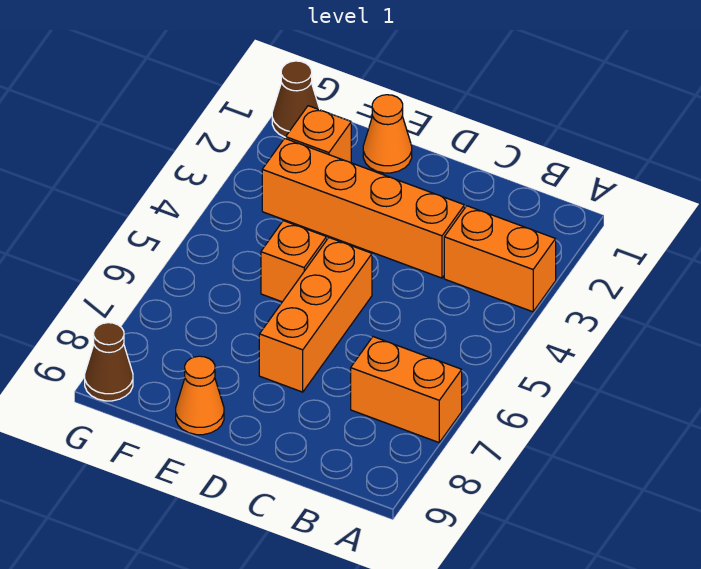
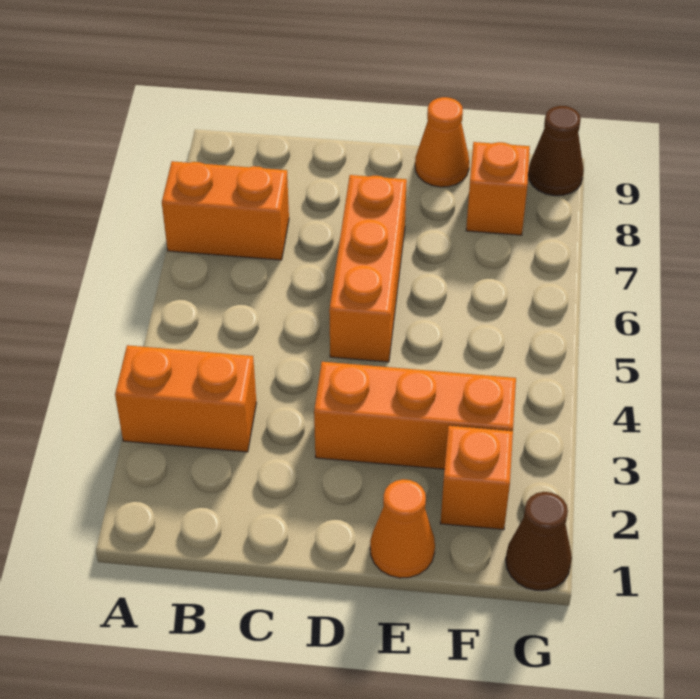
orange brick C3:F3 level 1 -> orange brick D3:F3 level 1
orange brick E5 level 1 -> orange brick F8 level 1

